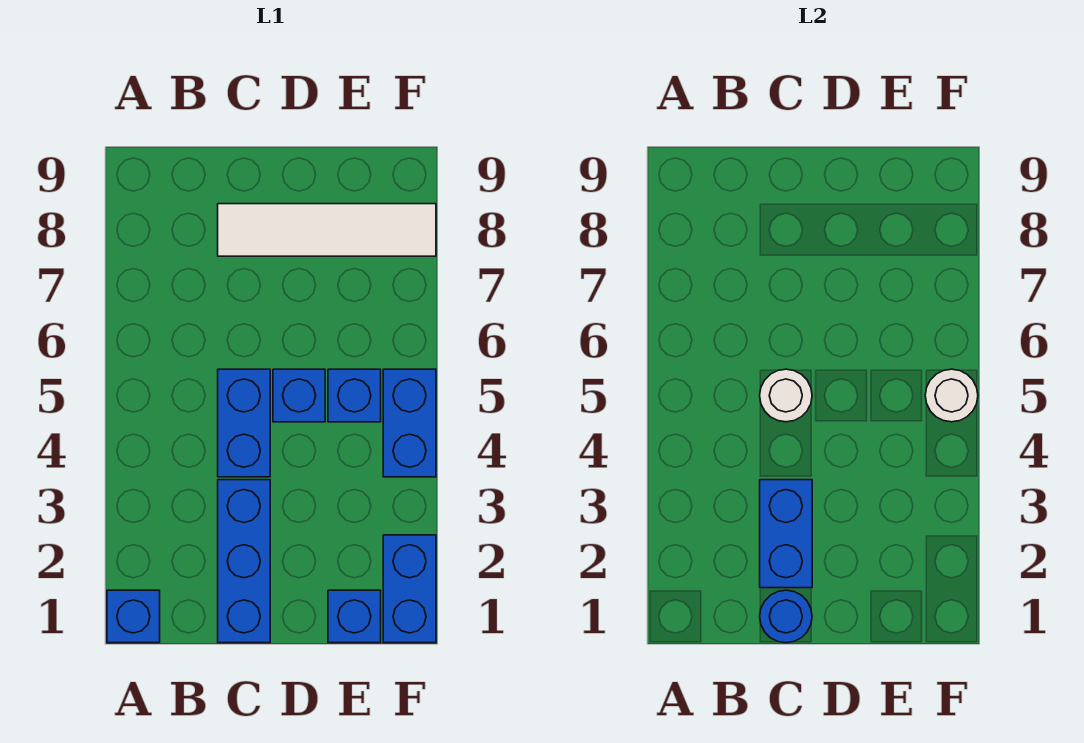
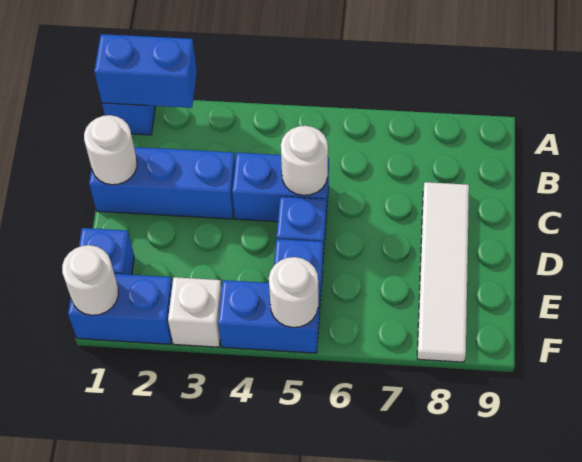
blue round brick C1 level 2 -> white round brick C1 level 2
blue brick C2:C3 level 2 -> blue brick A1:A2 level 2
none -> white round brick F1 level 2
none -> white brick F3 level 1

